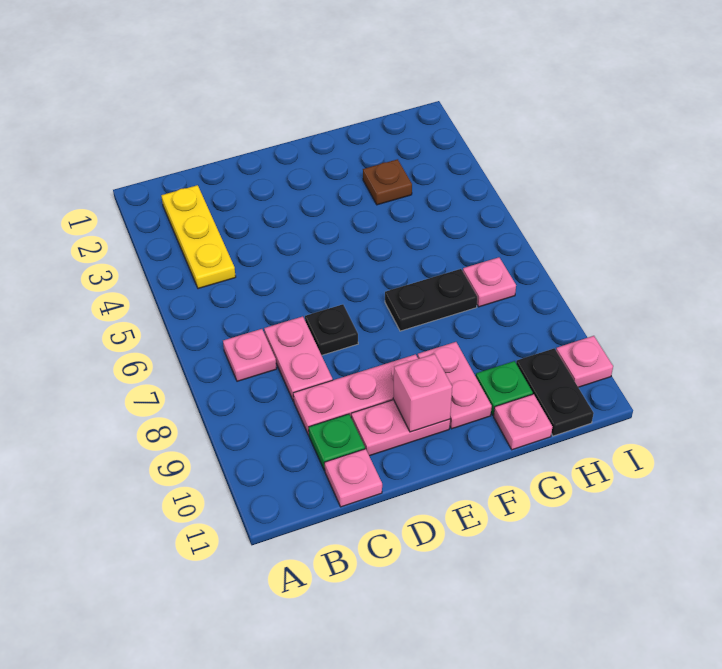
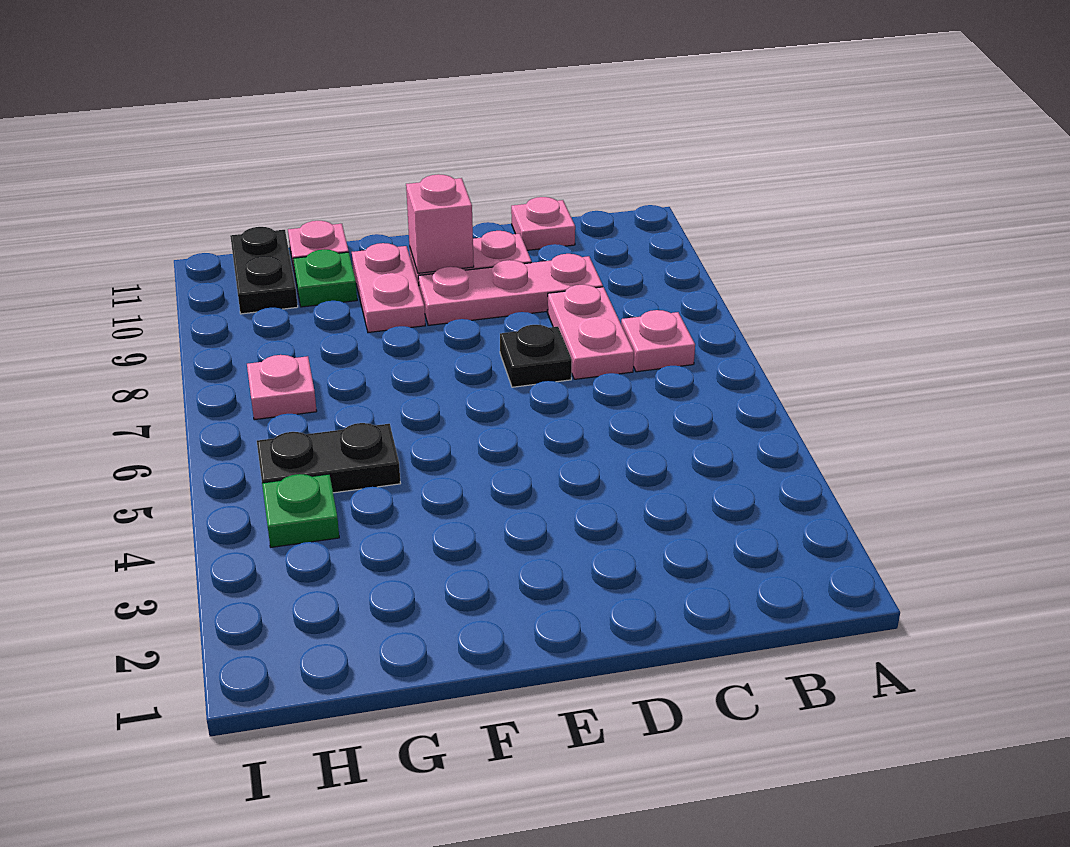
yellow plate B2:B4 level 1 -> none
green plate C10 level 1 -> green plate H4 level 1
black plate F7:G7 level 1 -> black plate G5:H5 level 1
brown plate G3 level 1 -> none
pink plate I10 level 1 -> none

